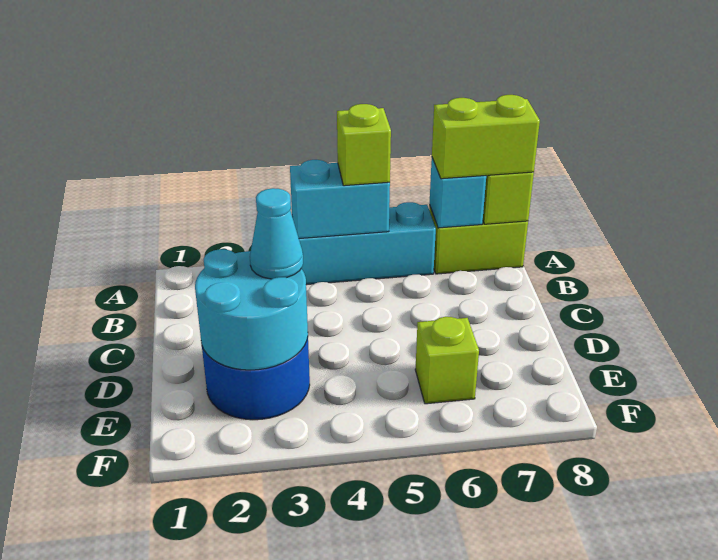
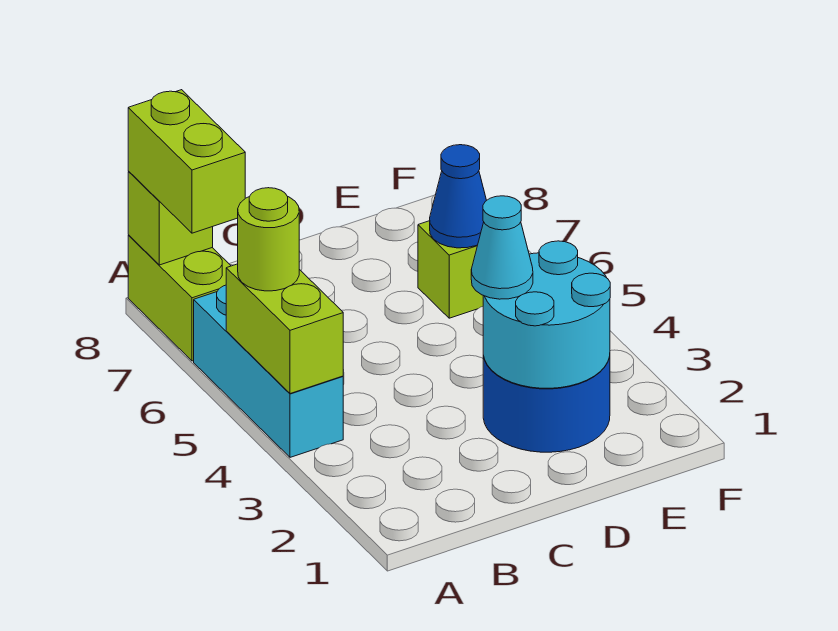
cyan brick A4:A5 level 2 -> lime brick A4:A5 level 2
lime brick A5 level 3 -> lime round brick A5 level 3
cyan brick A7 level 2 -> none
none -> blue cone E6 level 2

